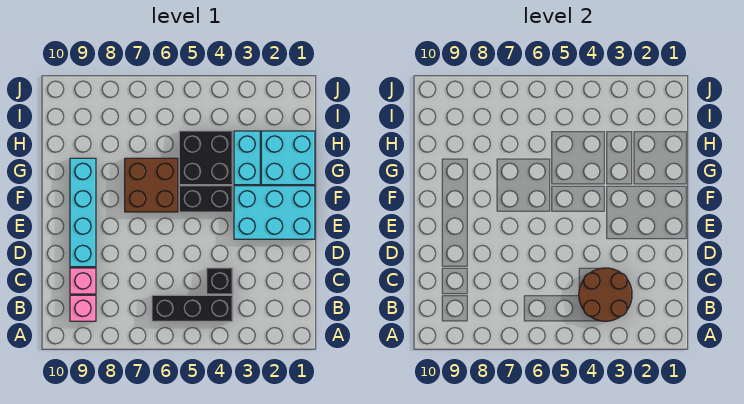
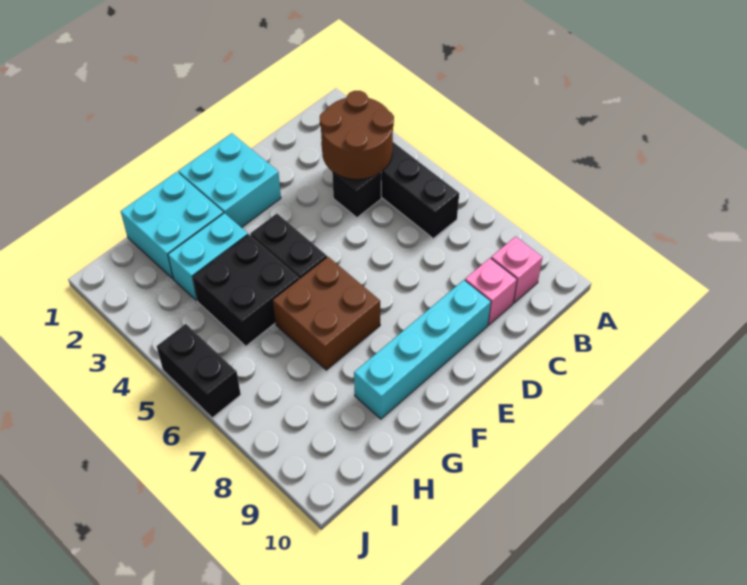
cyan brick E1:F3 level 1 -> cyan brick E1:F2 level 1
none -> black brick J5:J6 level 1

